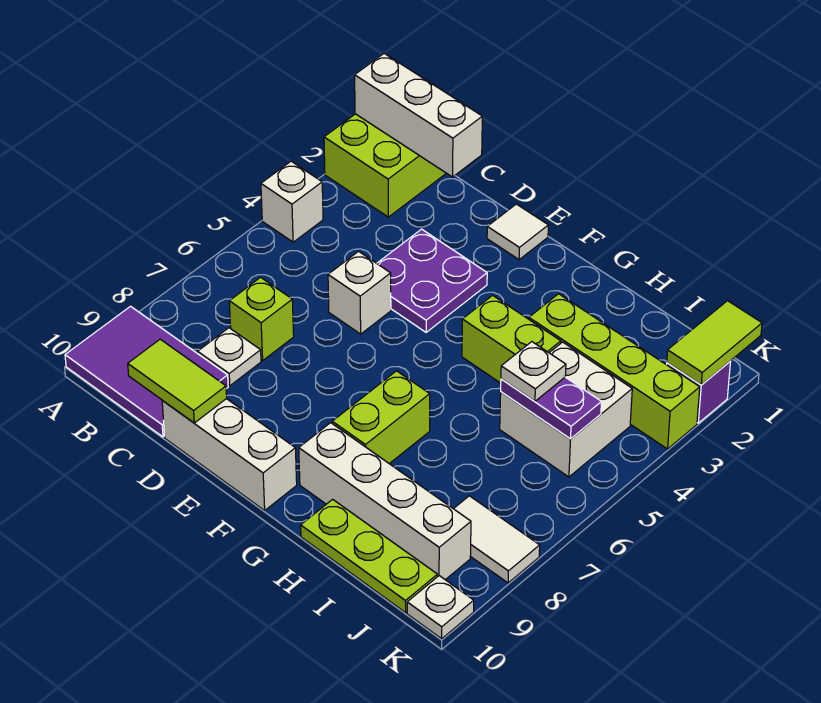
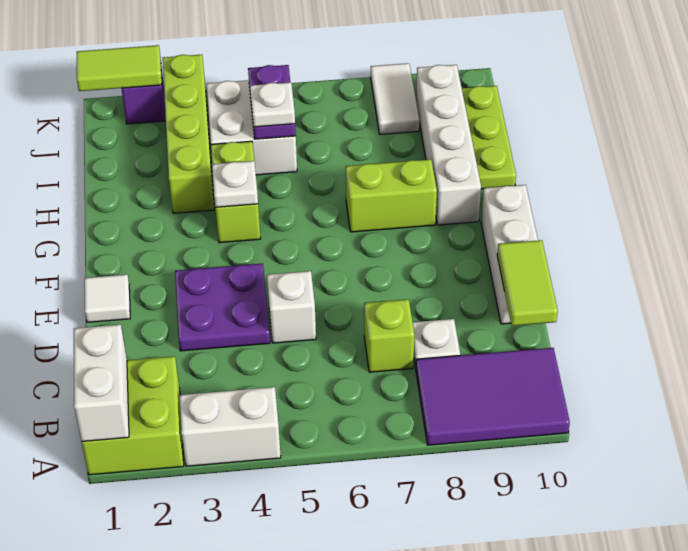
white brick A1:C1 level 2 -> white brick A1:B1 level 2
white brick A4 level 1 -> white brick A3:A4 level 1
purple tile A9:C10 level 1 -> purple tile A8:B10 level 1
white plate K10 level 1 -> white plate G4 level 2

